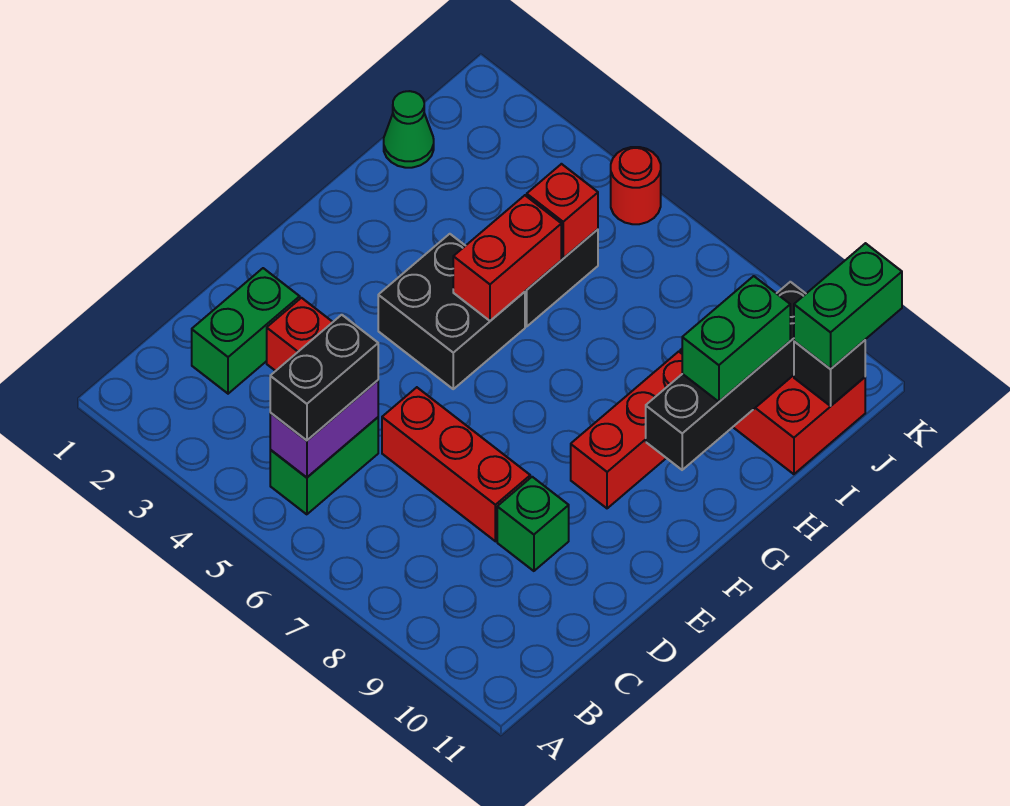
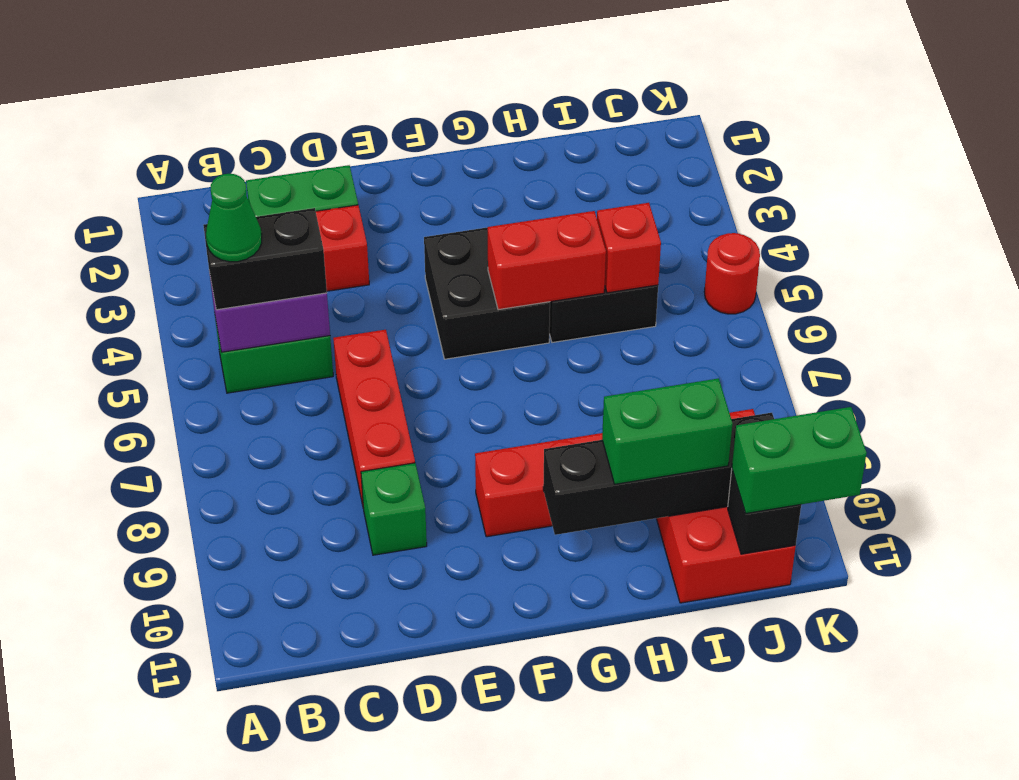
green cone I1 level 1 -> green cone B5 level 4

